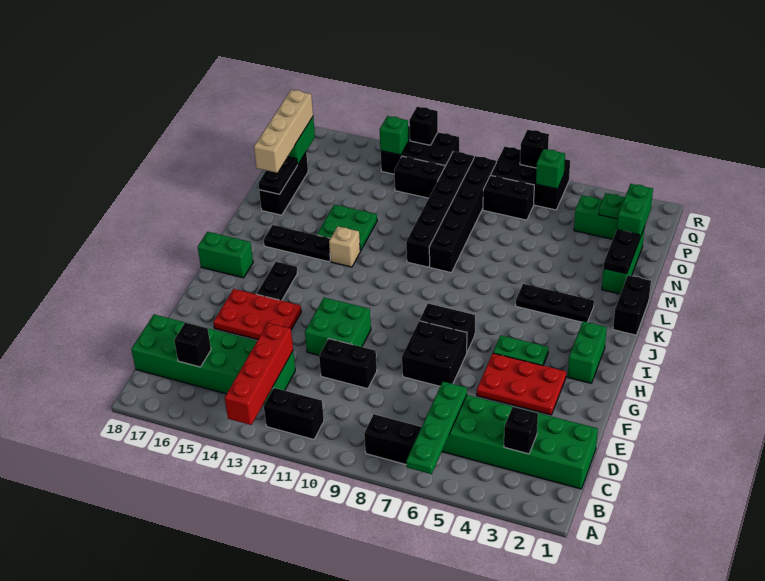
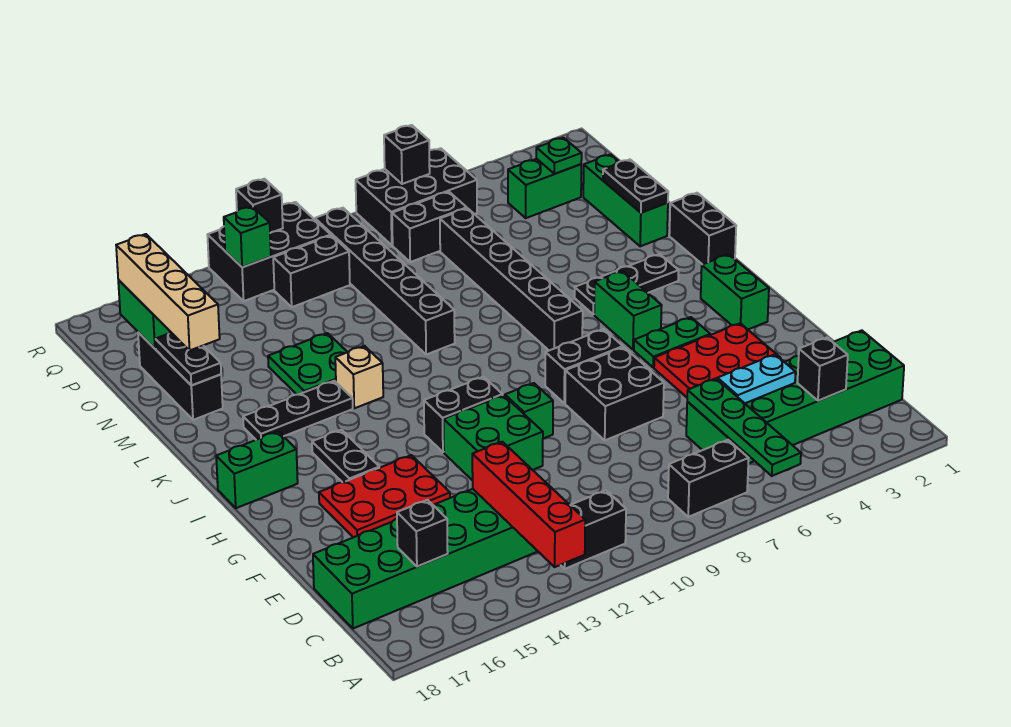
none -> cyan plate D4:D5 level 2
black brick E10:E11 level 1 -> black brick H11:H12 level 1
black brick L9:Q9 level 1 -> black brick J7:O7 level 1
green brick O2:P2 level 2 -> green brick I5:J5 level 1
green brick Q6 level 2 -> green brick G10 level 1

